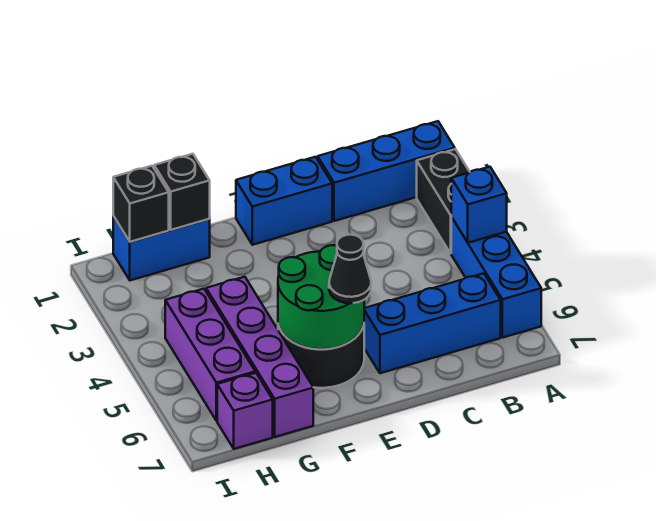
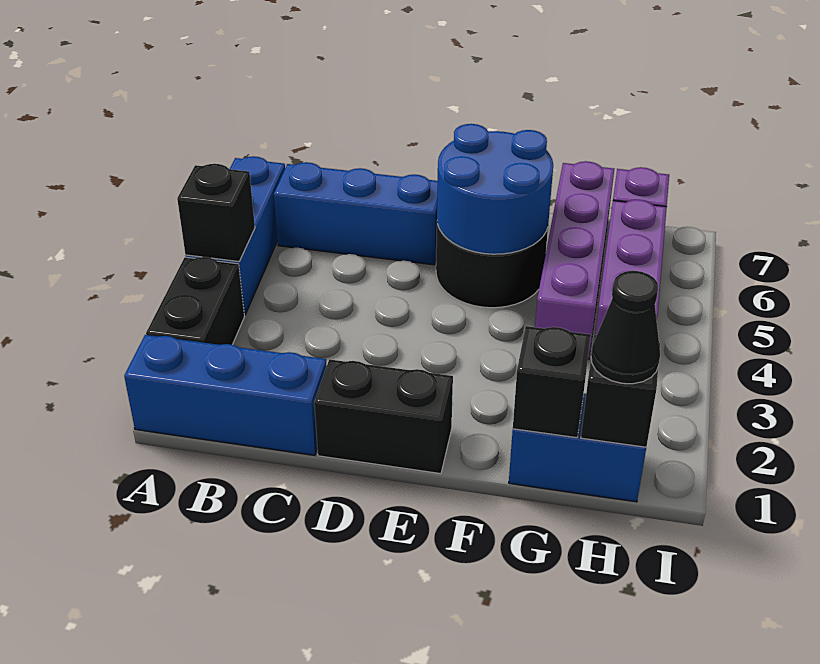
blue brick A4 level 2 -> black brick A4 level 2
blue brick D1:E1 level 1 -> black brick D1:E1 level 1
green round brick E5:F6 level 2 -> blue round brick E5:F6 level 2
black cone E6 level 3 -> black cone H1 level 3

